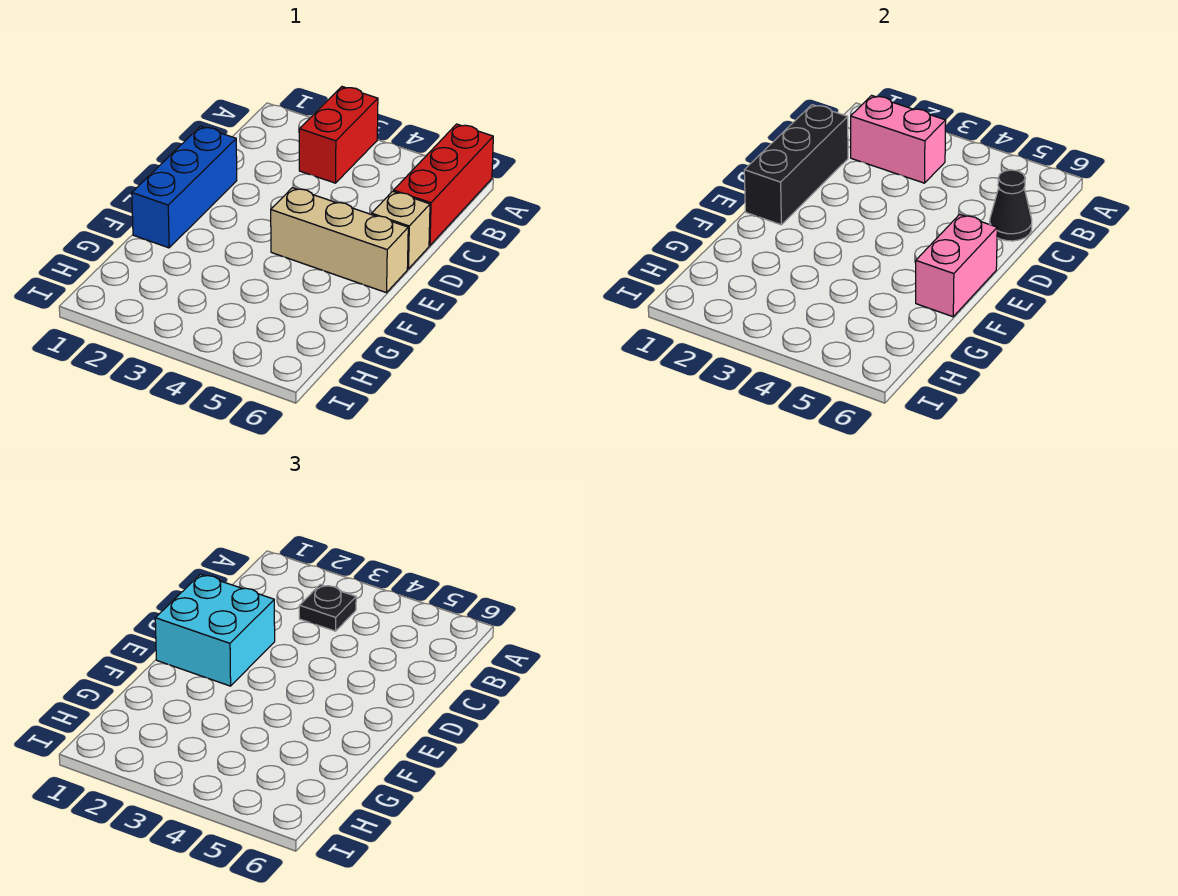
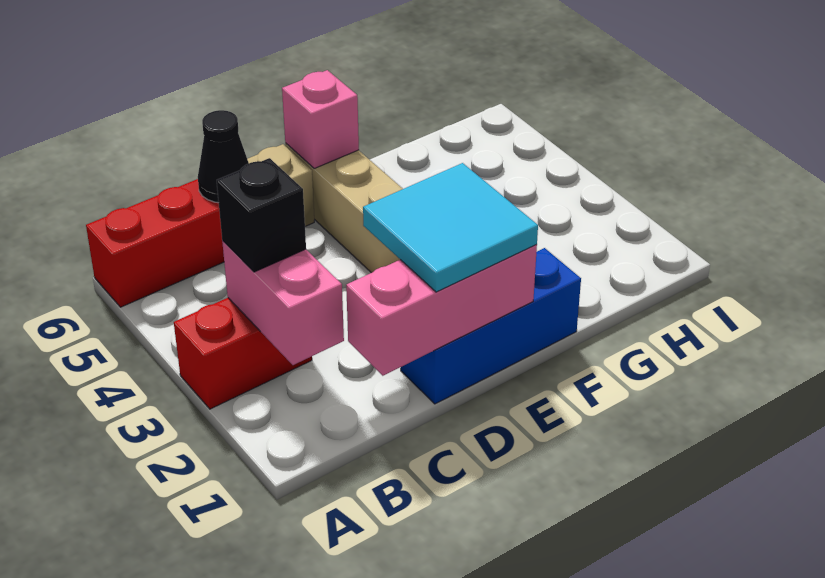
black plate B3 level 3 -> black brick B3 level 3
black brick C1:E1 level 2 -> pink brick C1:E1 level 2
cyan brick D1:E2 level 3 -> cyan tile D1:E2 level 3
pink brick E6:F6 level 2 -> pink brick E6 level 2

